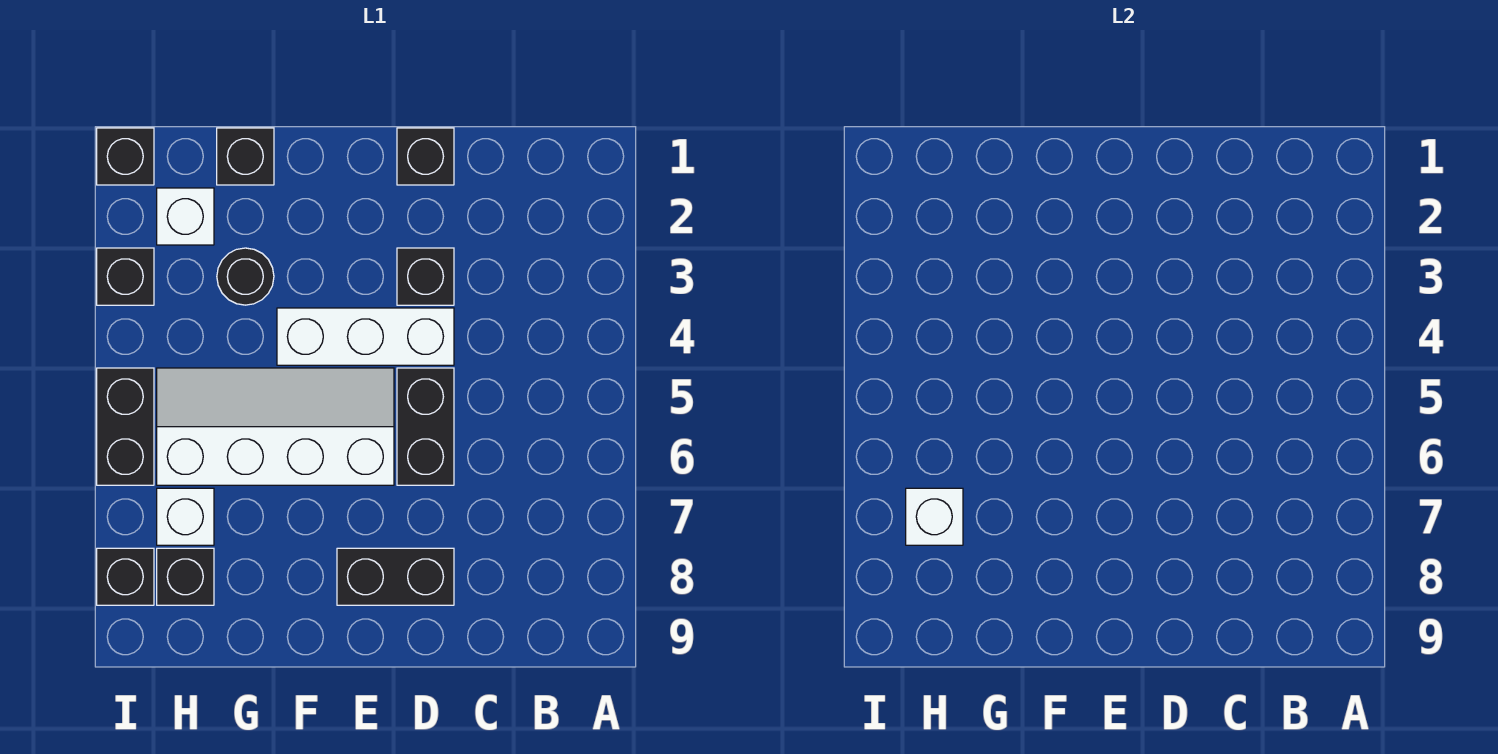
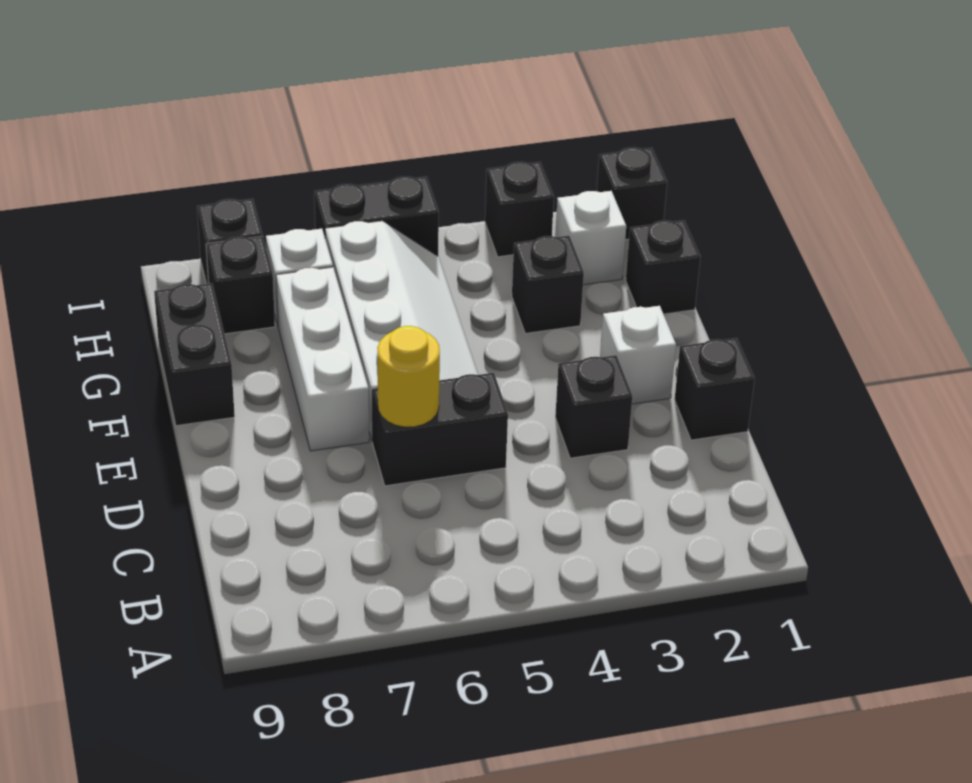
white brick D4:F4 level 1 -> white brick E7:G7 level 1
none -> yellow round brick D6 level 2
black brick D8:E8 level 1 -> black brick F9:G9 level 1
black round brick G3 level 1 -> black brick G3 level 1
white brick H7 level 2 -> white brick E2 level 1

